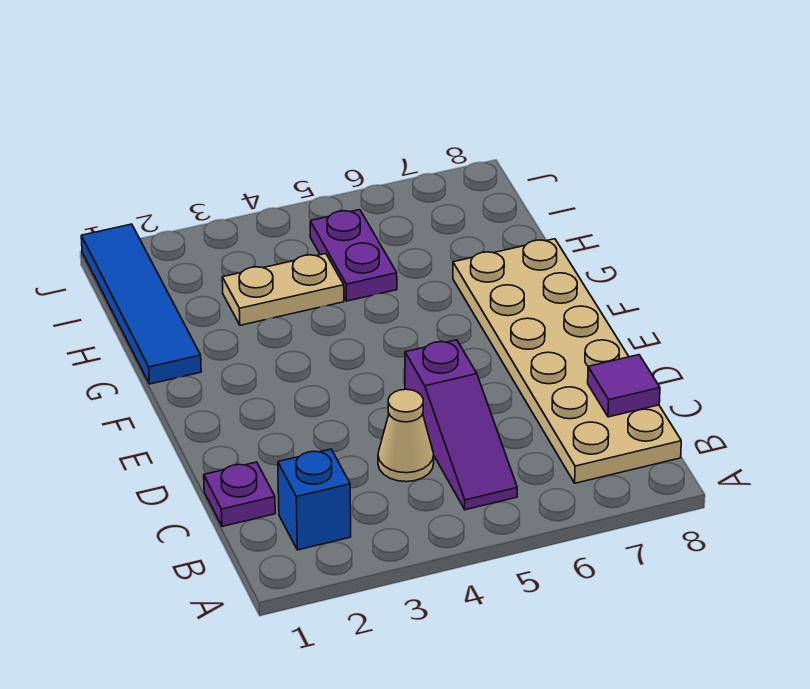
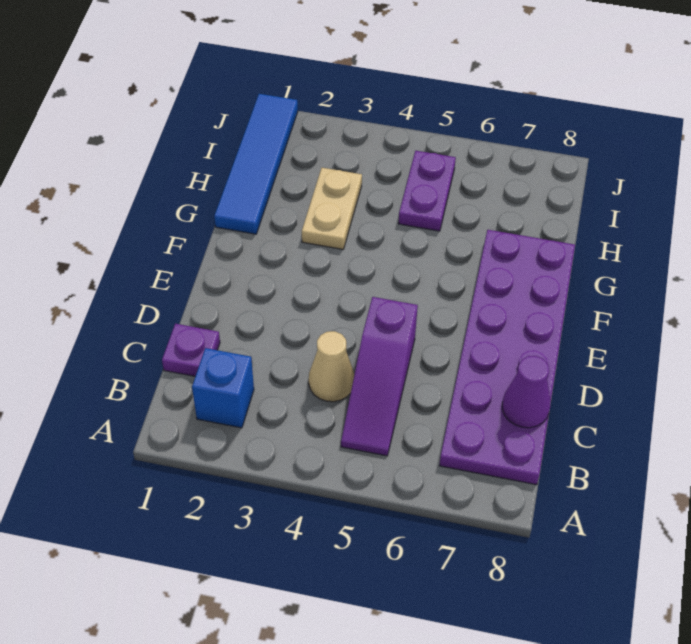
tan plate B7:G8 level 1 -> purple plate B7:G8 level 1
purple tile C8 level 2 -> purple cone C8 level 2
tan plate H3:H4 level 1 -> tan plate G3:H3 level 1

